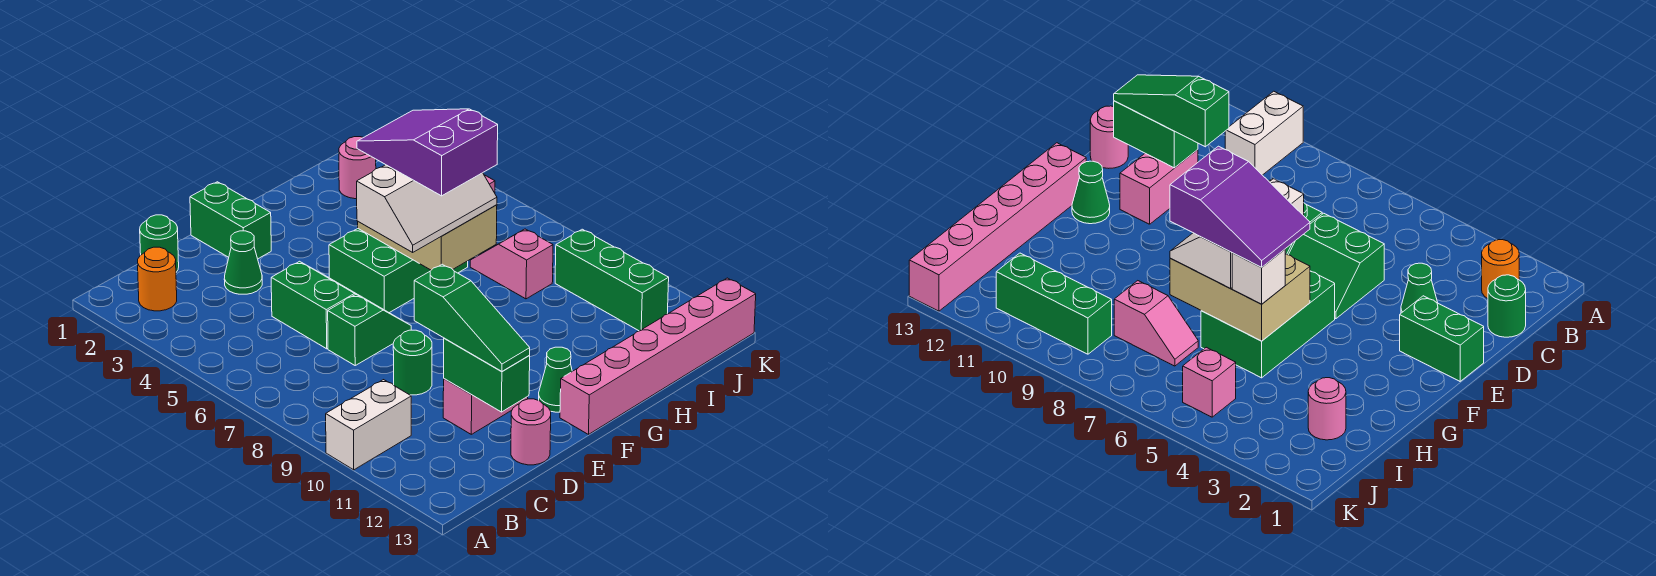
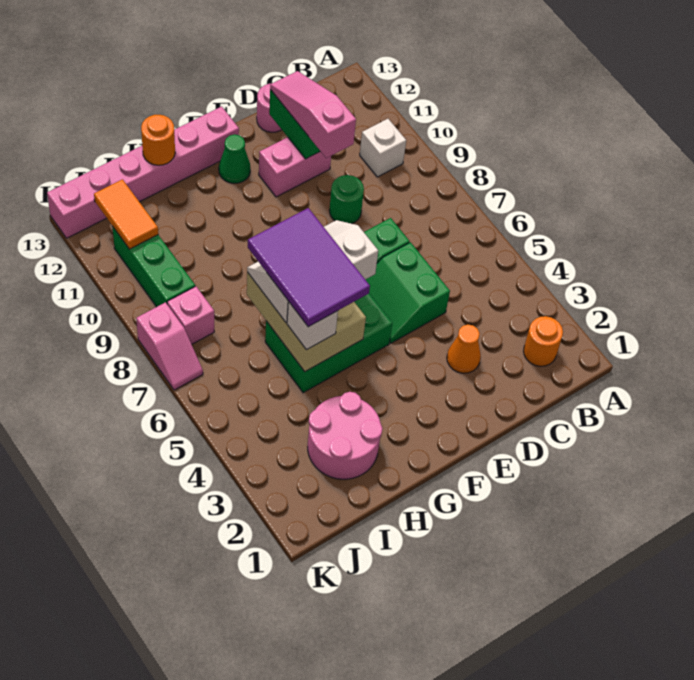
white brick A10:B10 level 1 -> white brick B10 level 1
green round brick C1 level 1 -> none
green cone D3 level 1 -> orange cone D3 level 1
green slope D10:D12 level 3 top 10 -> pink slope D10:D12 level 3 top 10
green brick E1:E2 level 1 -> none
purple slope G5:H7 level 4 top 7 -> purple tile G5:H7 level 4
none -> orange round brick H13 level 2
pink round brick I2 level 1 -> pink round brick H2:I3 level 1
pink slope I7:I8 level 1 top 8 -> pink slope K7:K8 level 1 top 8
pink brick J5 level 1 -> pink brick J8 level 1
none -> orange tile J11:J12 level 2

